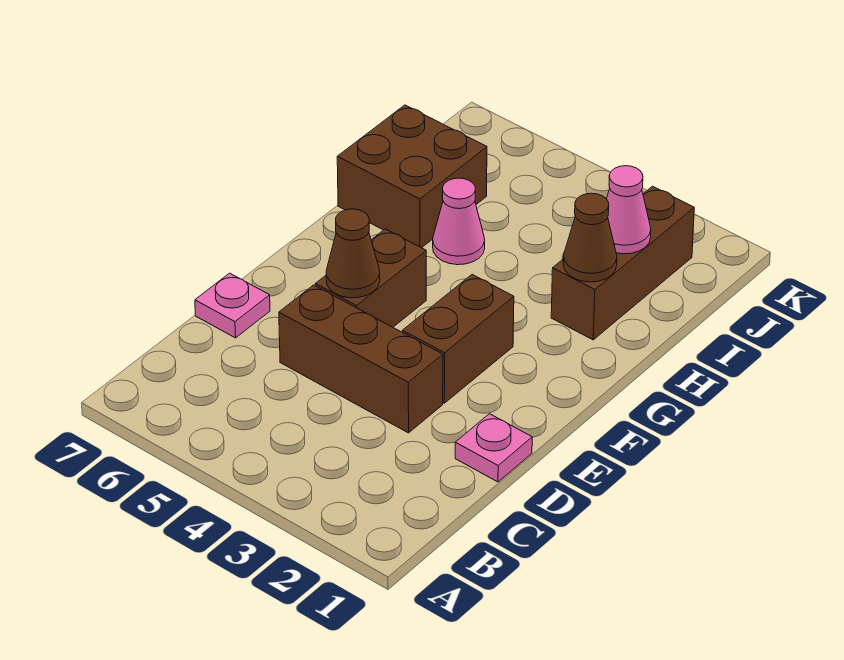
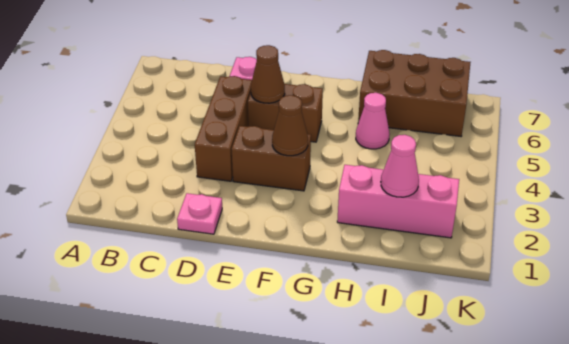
brown brick H2:J2 level 1 -> pink brick H2:J2 level 1
brown cone H2 level 2 -> brown cone F3 level 2
brown brick H6:I7 level 1 -> brown brick H6:J7 level 1

